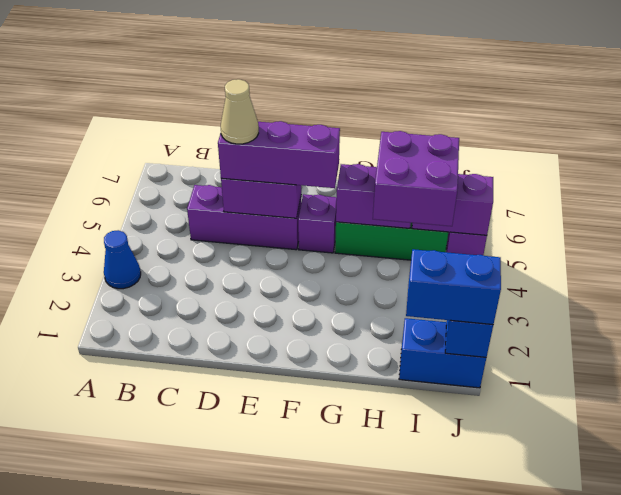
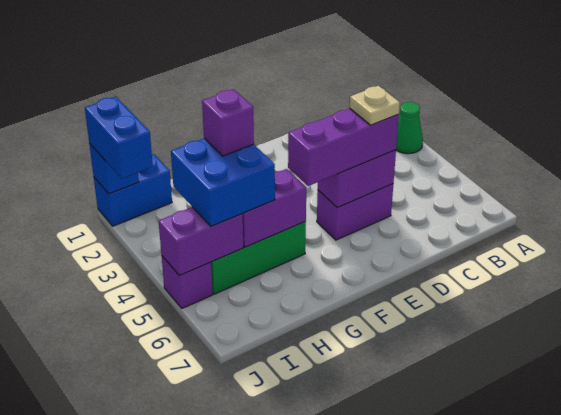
blue cone A3 level 1 -> green cone A3 level 1
purple brick C5:E5 level 1 -> purple brick D5:E5 level 1
tan cone D5 level 4 -> tan plate D5 level 4
purple brick F5 level 1 -> purple brick H4 level 4
purple brick H4:I5 level 3 -> blue brick H4:I5 level 3
blue brick I1:J1 level 3 -> blue brick J1:J2 level 3

